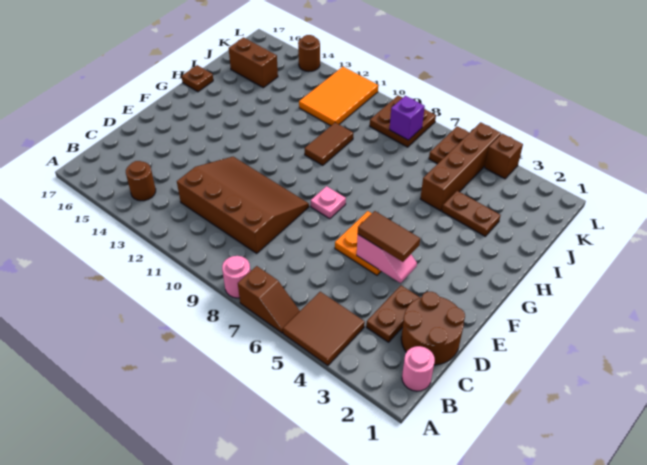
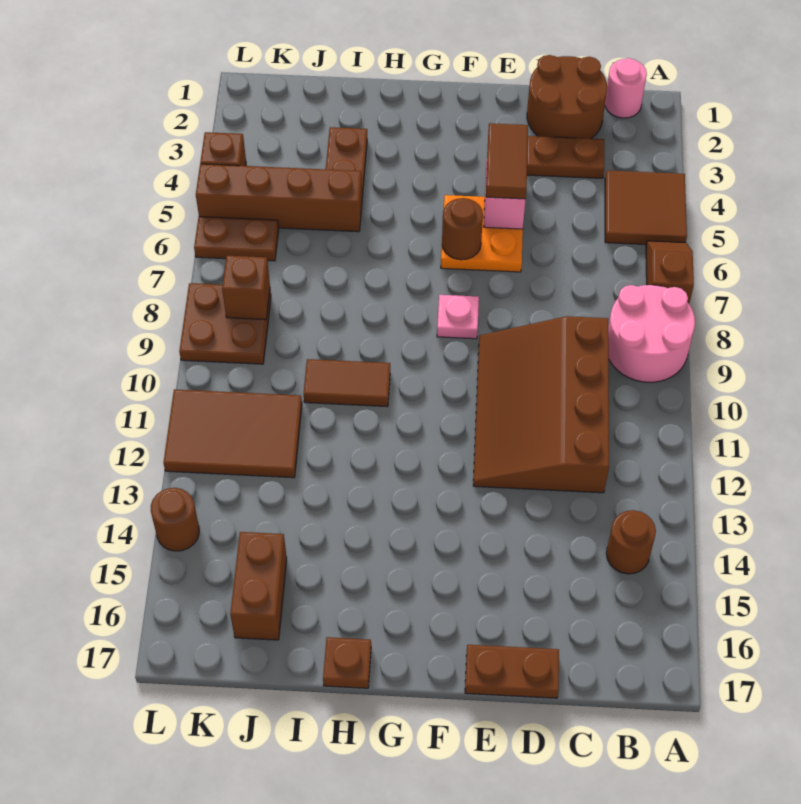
pink round brick A8 level 1 -> pink round brick A8:B9 level 1
none -> brown plate D17:E17 level 1
none -> brown round brick F6 level 2
orange tile J11:L12 level 1 -> brown tile J11:L12 level 1
purple brick K8 level 2 -> brown brick K8 level 2

